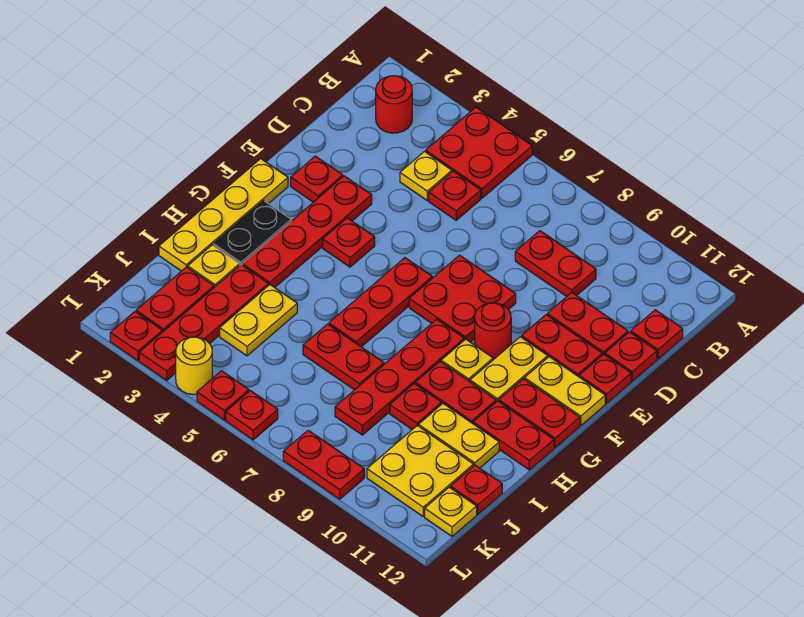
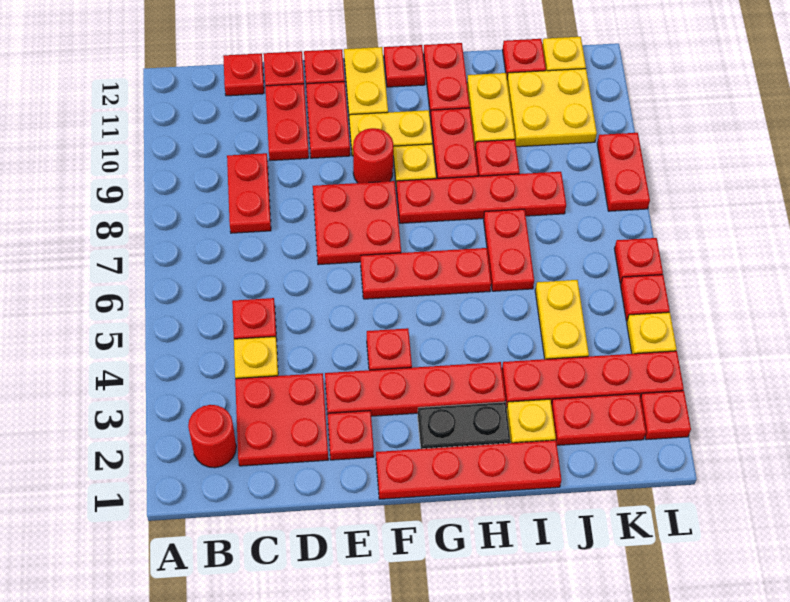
red plate A4:B5 level 1 -> red plate C2:D3 level 1
yellow plate F1:I1 level 1 -> red plate F1:I1 level 1
red plate G11:G12 level 1 -> red plate G12 level 1
yellow plate I4:J4 level 1 -> yellow plate J4:J5 level 1
yellow round brick L4 level 1 -> yellow plate L4 level 1

